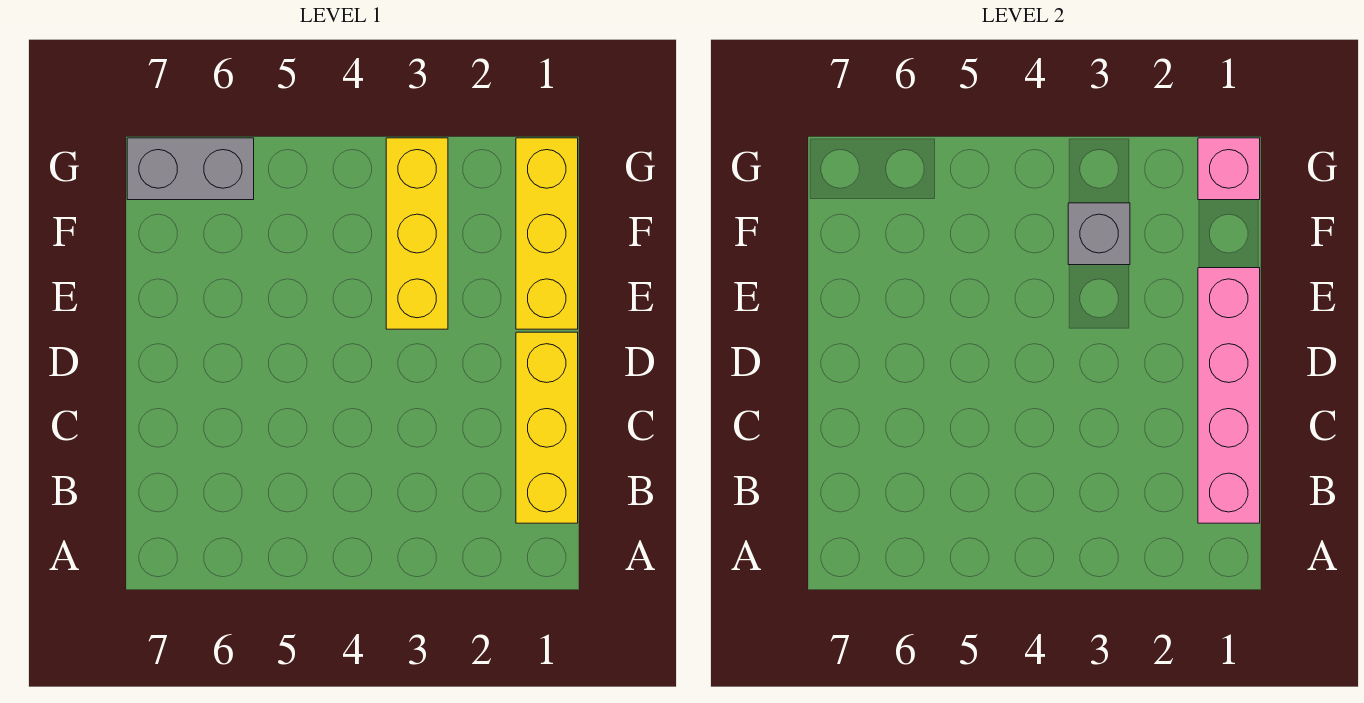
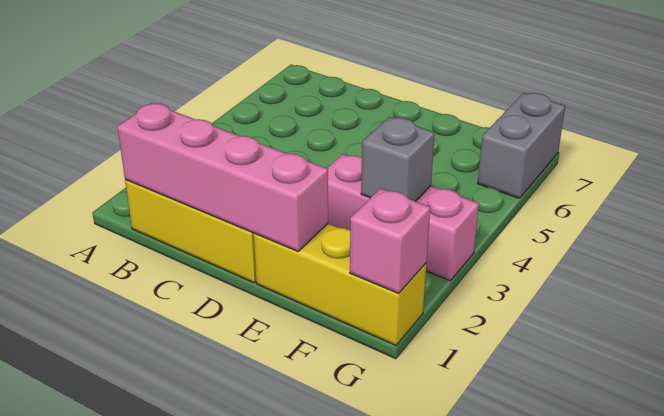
yellow brick E3:G3 level 1 -> pink brick E3:G3 level 1

